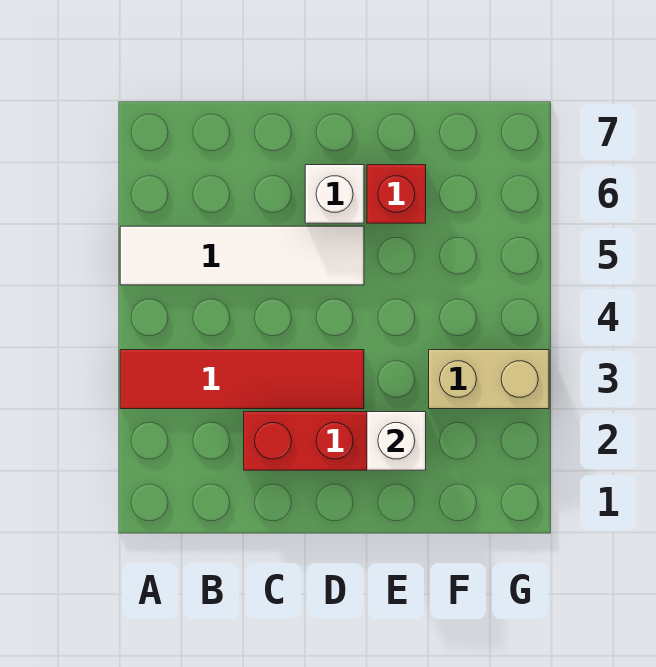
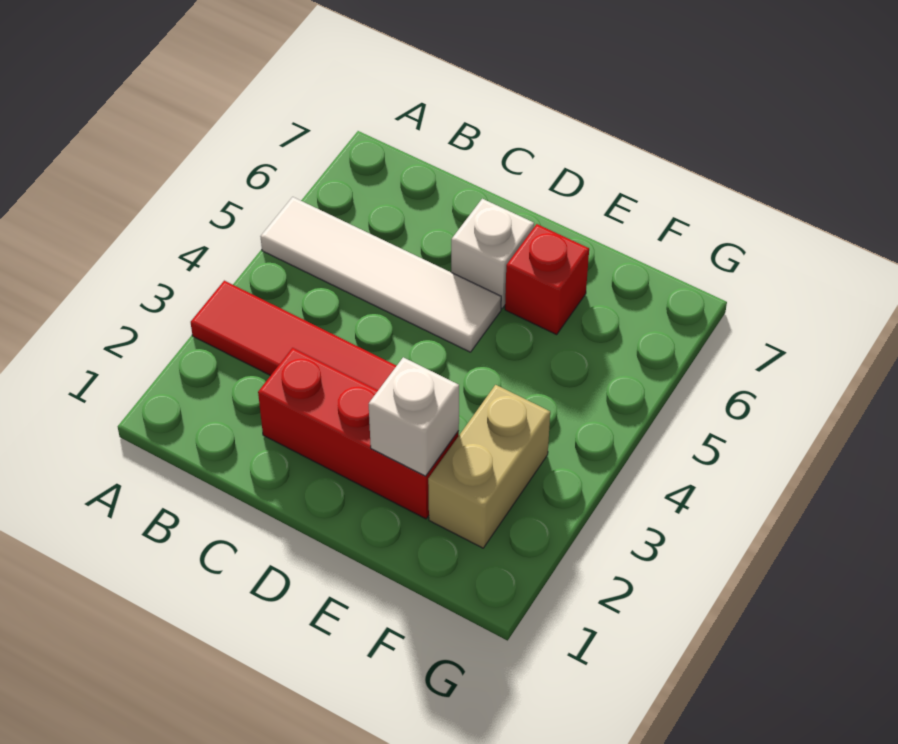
tan brick F3:G3 level 1 -> tan brick F2:F3 level 1

